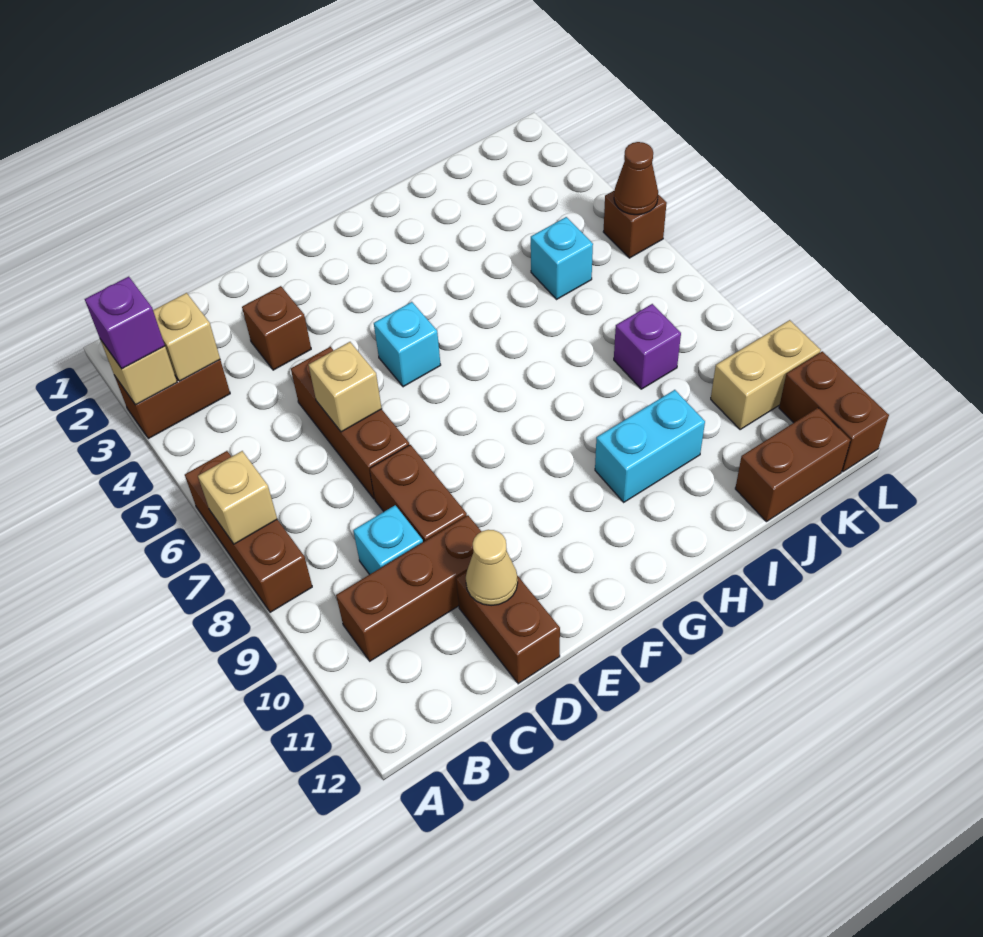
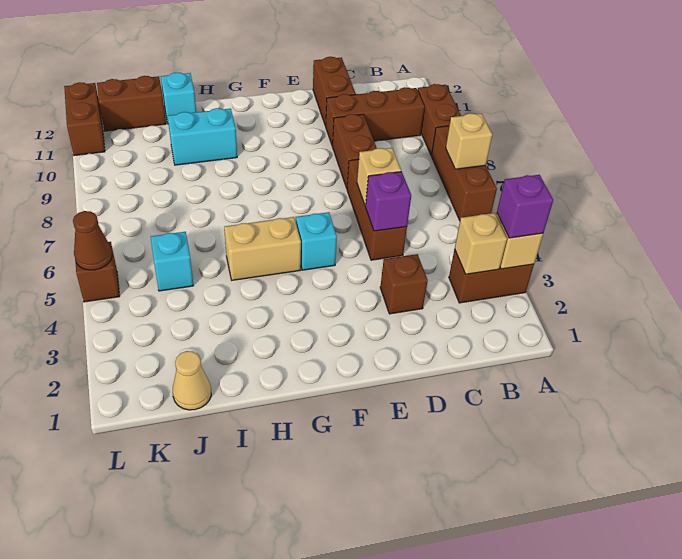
none -> brown brick A9:A10 level 1
cyan brick C9 level 1 -> cyan brick I12 level 1
tan cone D11 level 2 -> tan cone J1 level 1
purple brick J8 level 1 -> purple brick D5 level 2
tan brick K10:L10 level 1 -> tan brick G5:H5 level 1

